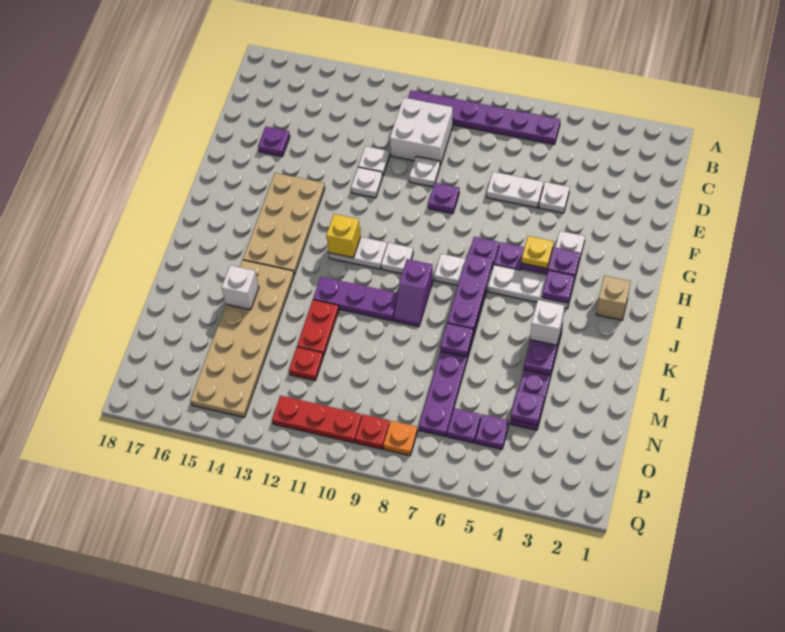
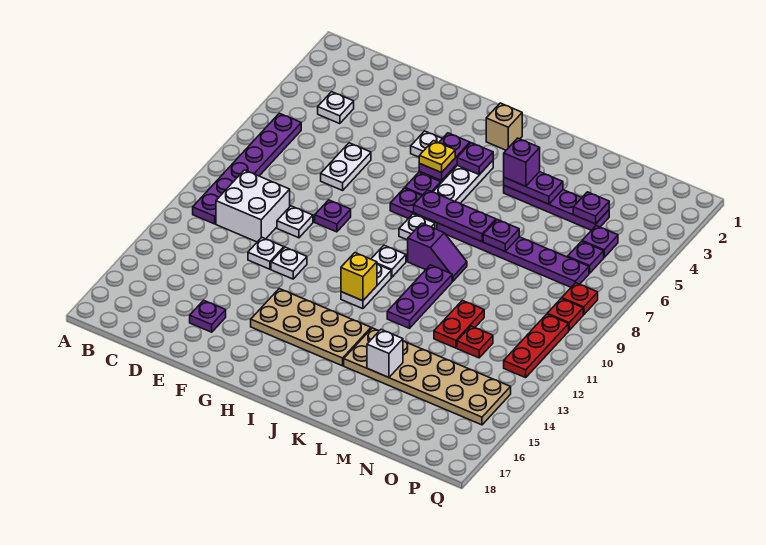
white plate E5 level 1 -> white plate C4 level 1
white brick K4 level 3 -> purple brick K4 level 3
red plate L12:M12 level 1 -> red plate M11:M12 level 1
orange plate P8 level 1 -> red plate P8 level 1

